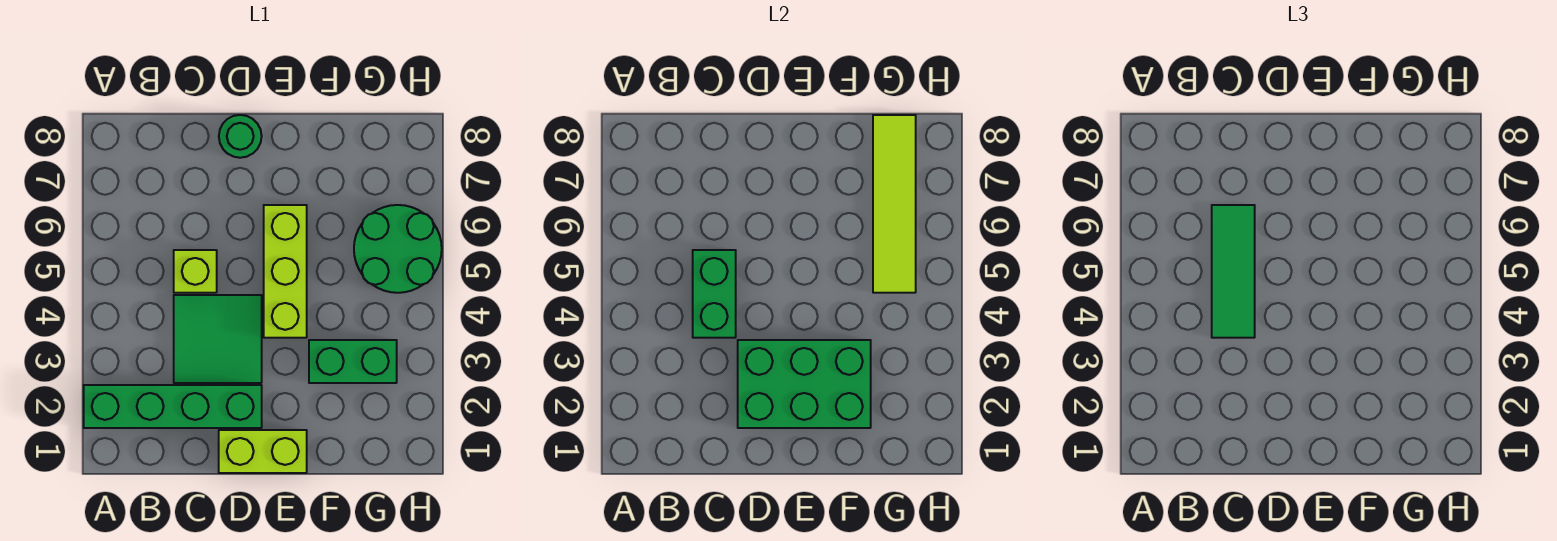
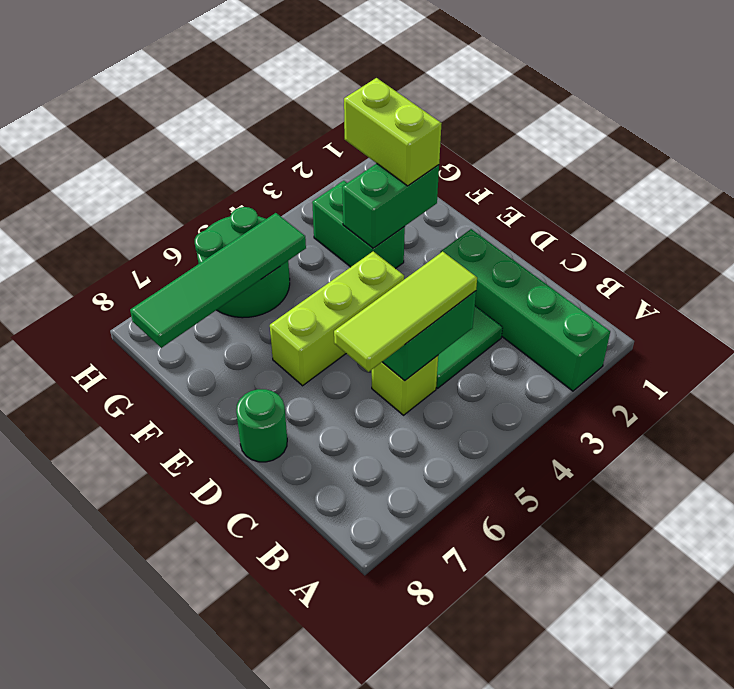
green tile C4:C6 level 3 -> lime tile C4:C6 level 3
lime brick D1:E1 level 1 -> lime brick F2:G2 level 3
green brick D2:F3 level 2 -> green brick F2:F3 level 2
lime tile G5:G8 level 2 -> green tile G5:G8 level 2

